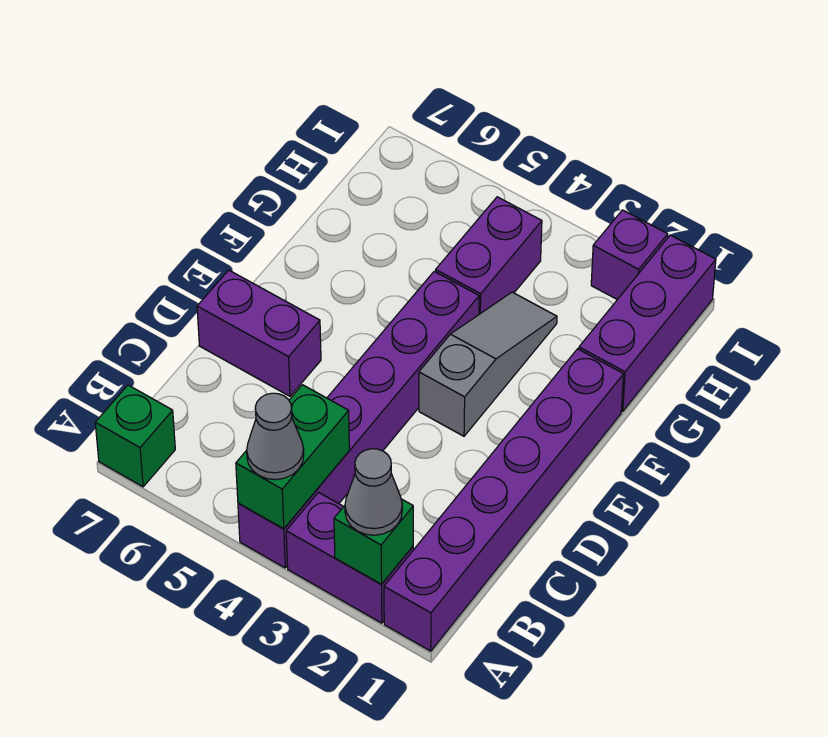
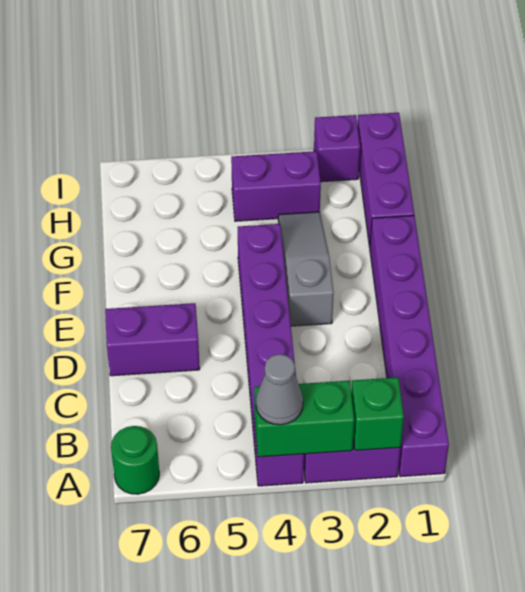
grey cone A2 level 3 -> none
green brick A4:B4 level 2 -> green brick A3:A4 level 2
green brick A7 level 1 -> green round brick A7 level 1
purple brick G4:H4 level 1 -> purple brick H3:H4 level 1

